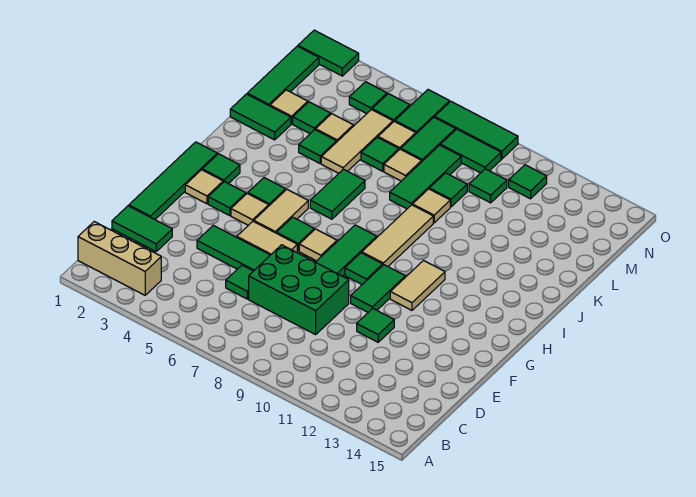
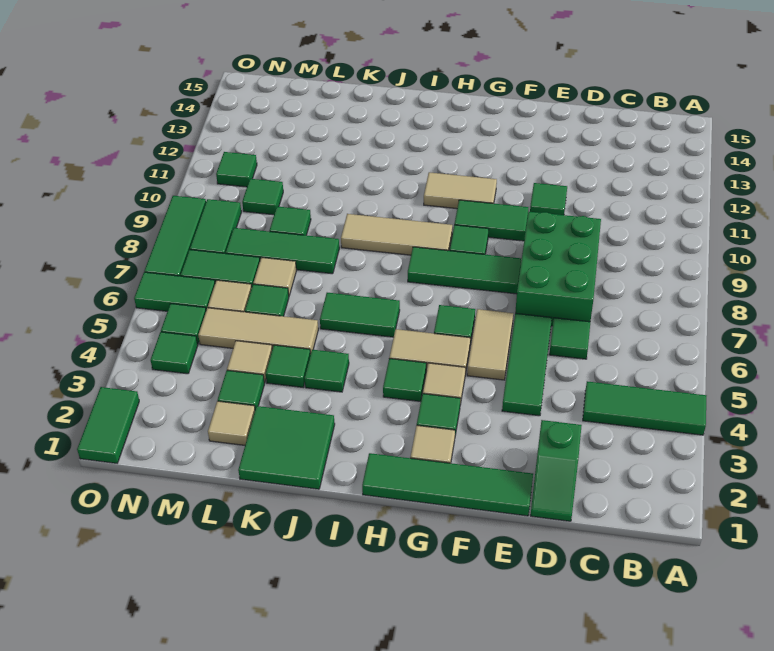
tan brick B1:B3 level 1 -> none
green tile D1:D2 level 1 -> green slope D1:D2 level 1 top 2
tan tile G7 level 1 -> none
green tile H2 level 1 -> green tile J4 level 1
green tile K1:K2 level 1 -> green tile J1:K2 level 1
tan tile K9 level 1 -> none
green tile L1:N1 level 1 -> green tile A4:C4 level 1

